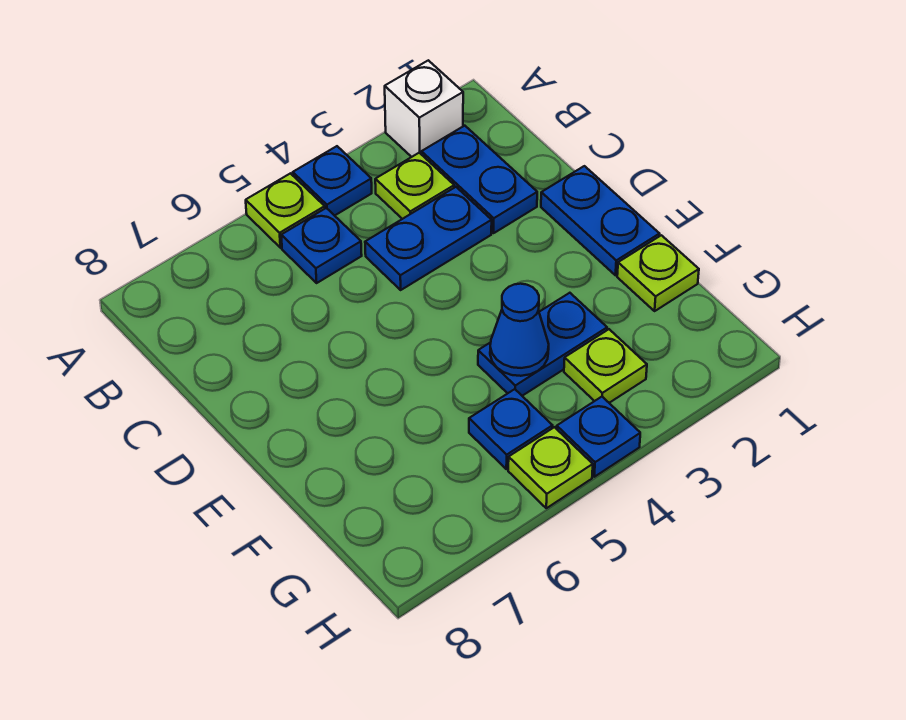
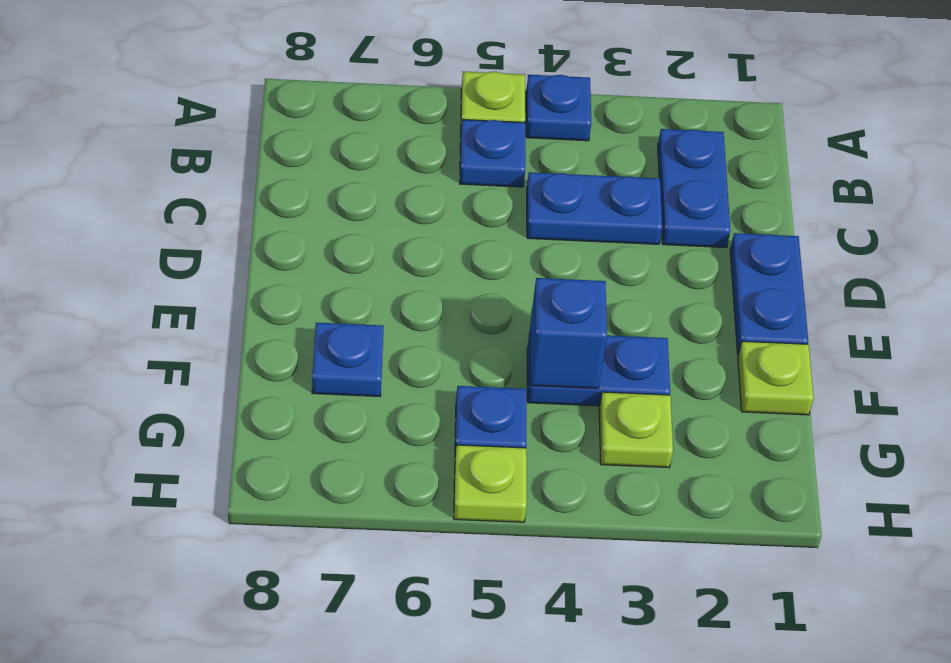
white brick A2 level 1 -> none
lime plate B3 level 1 -> none
blue cone F4 level 2 -> blue brick F4 level 2
blue plate H4 level 1 -> blue plate F7 level 1

